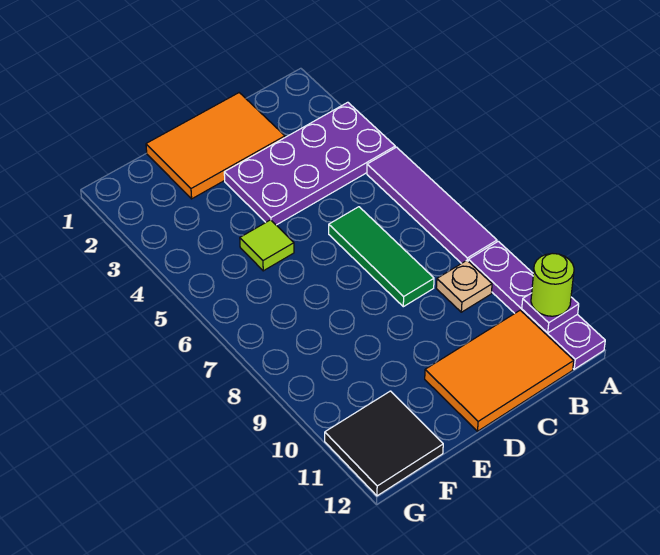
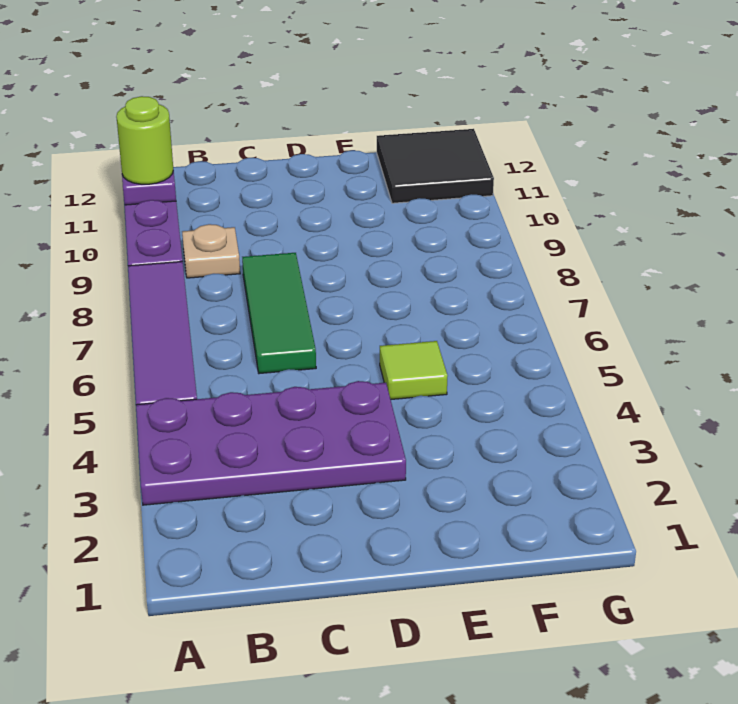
orange tile B11:D12 level 1 -> none
orange tile C1:E2 level 1 -> none

